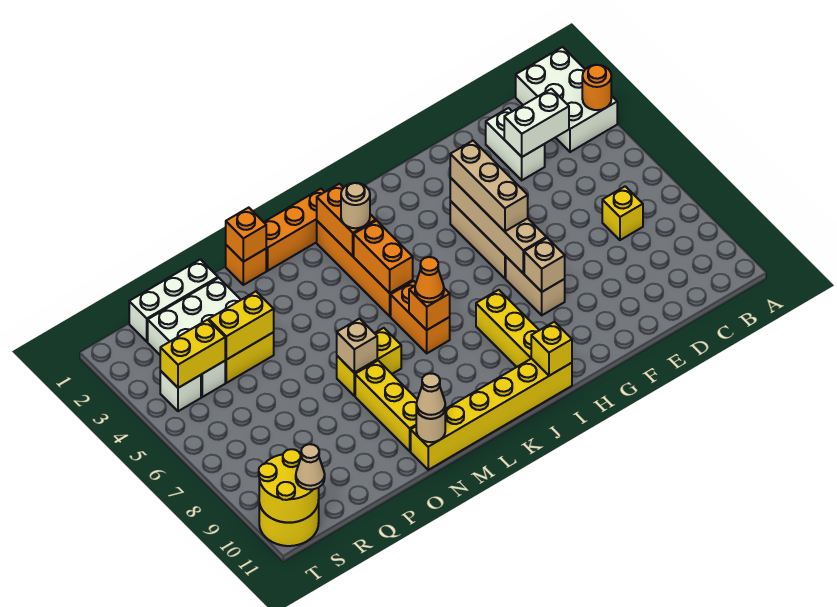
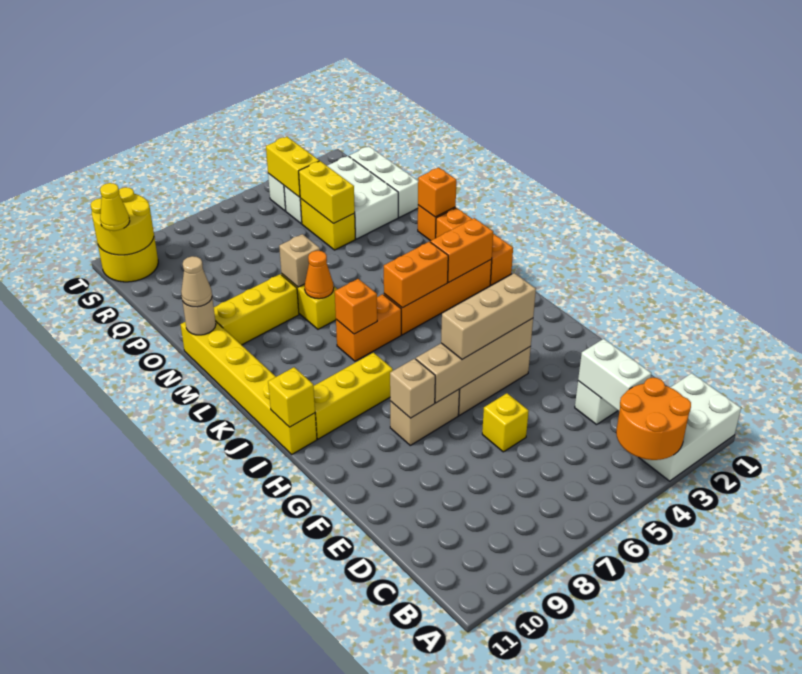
orange round brick A3 level 2 -> orange round brick A3:B4 level 2
yellow brick C7 level 1 -> yellow brick E6 level 1
tan round brick K3 level 3 -> none
orange cone K7 level 3 -> orange cone M7 level 2
tan cone S11 level 3 -> yellow cone S11 level 3

